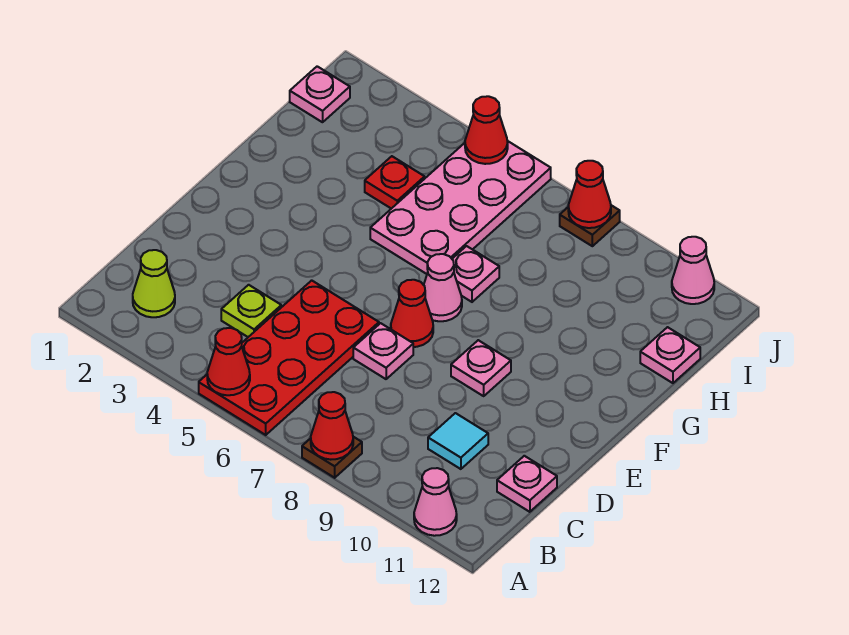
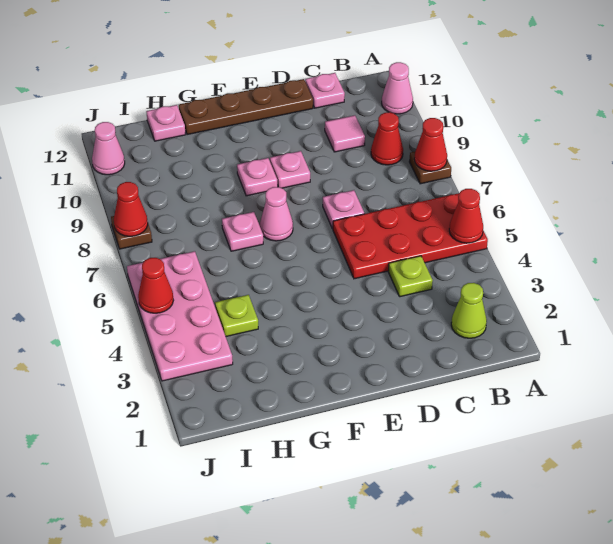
cyan tile C10 level 1 -> pink tile C10 level 1
none -> brown plate D12:G12 level 1
red cone E7 level 1 -> red cone B9 level 1
pink plate G5:J6 level 1 -> pink plate I3:J6 level 1
red plate H4 level 1 -> lime plate H4 level 1
pink plate I1 level 1 -> pink plate F9 level 1

